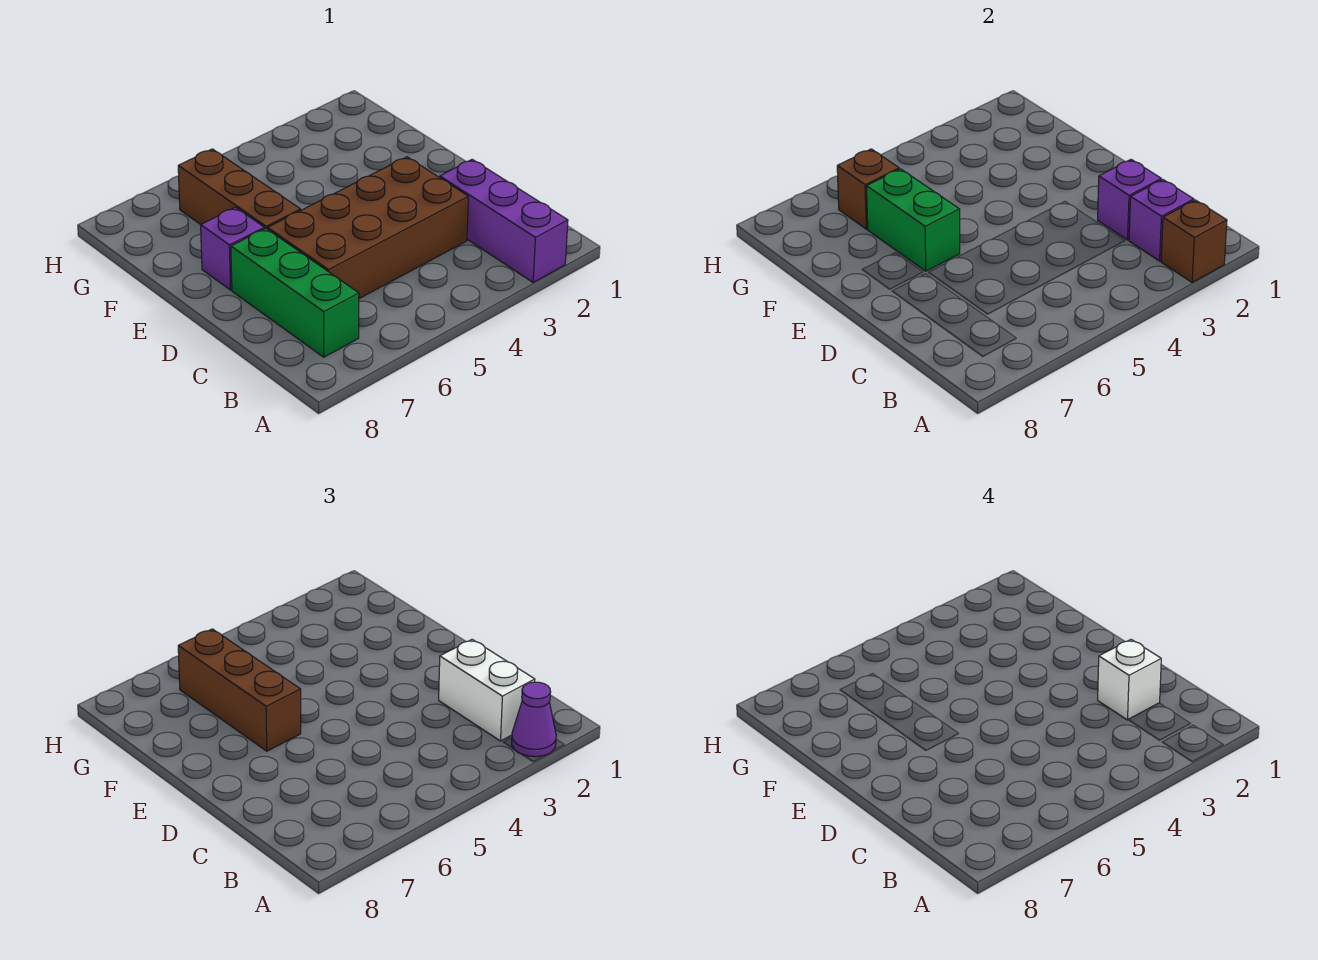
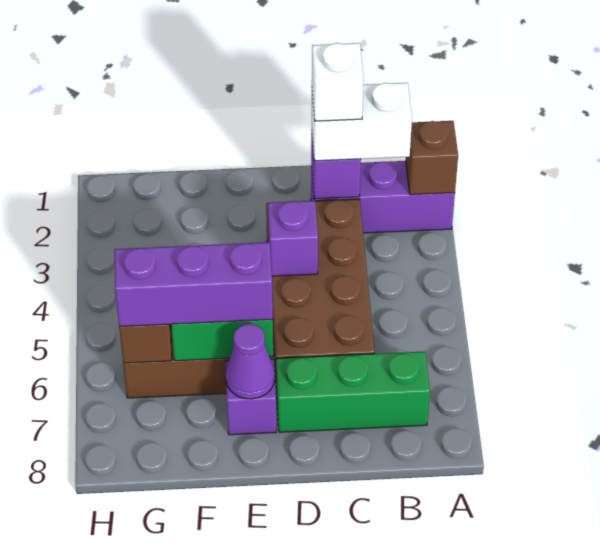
purple cone A2 level 3 -> purple cone E7 level 2
purple brick B2 level 2 -> purple brick D4 level 2
brown brick E6:G6 level 3 -> purple brick E6:G6 level 3

